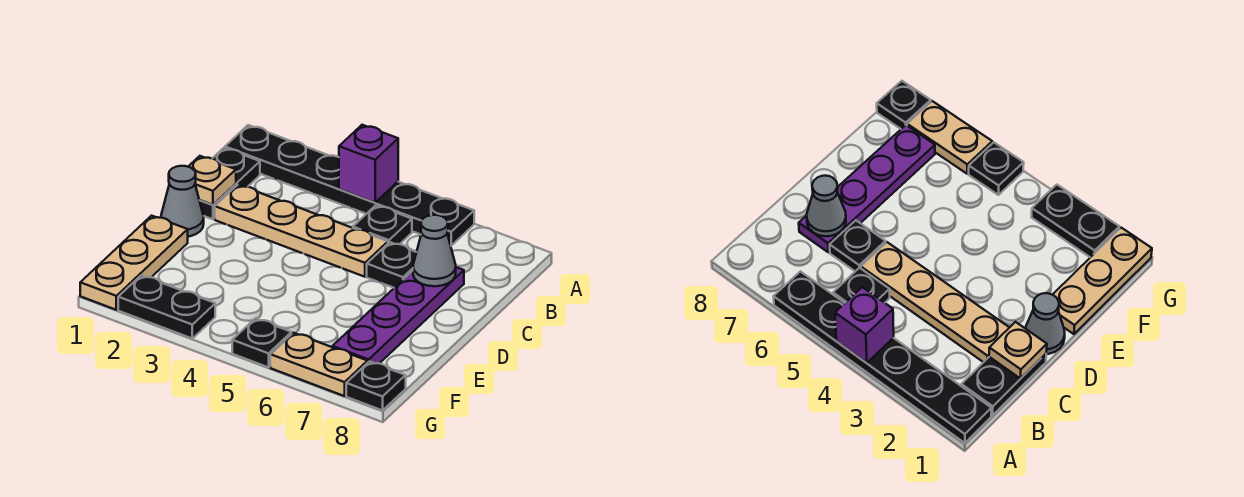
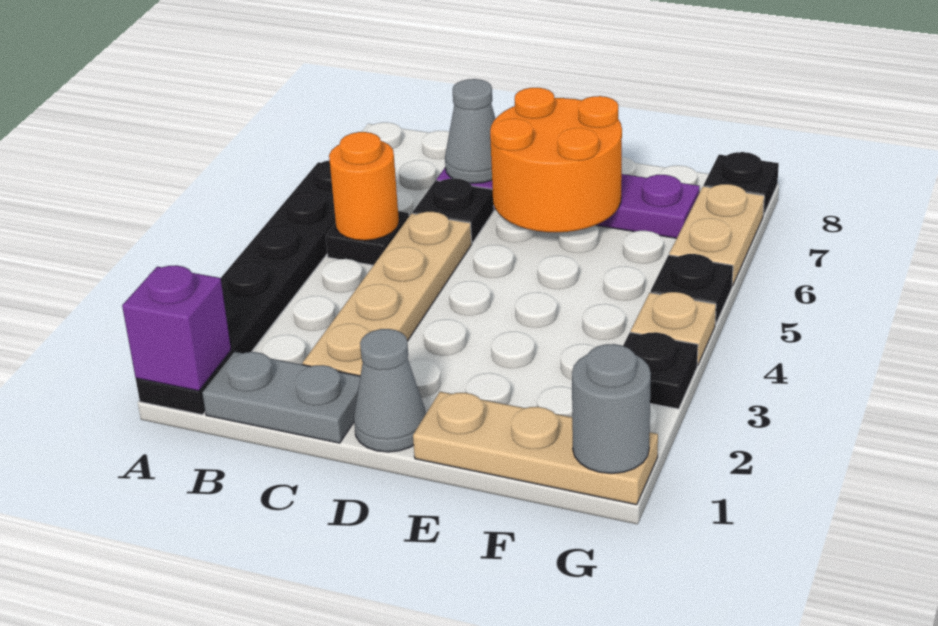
purple brick A4 level 2 -> purple brick A1 level 2
black plate B1:C1 level 1 -> grey plate B1:C1 level 1
none -> orange round brick B5 level 2
tan plate C1 level 2 -> tan plate G4 level 1
none -> orange round brick D6:E7 level 2
none -> grey round brick G1 level 2
black plate G2:G3 level 1 -> black plate G3 level 1

